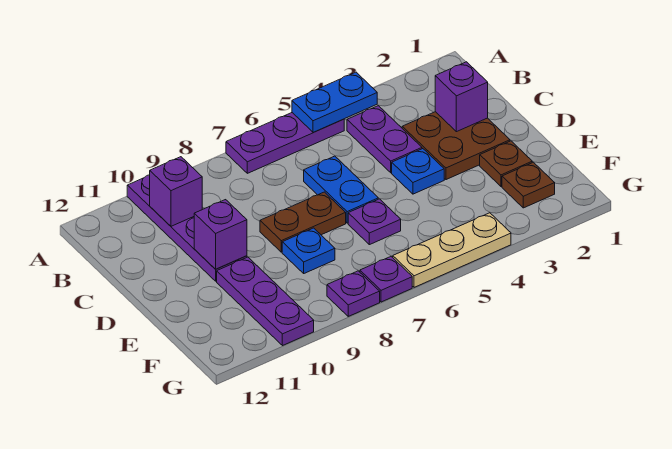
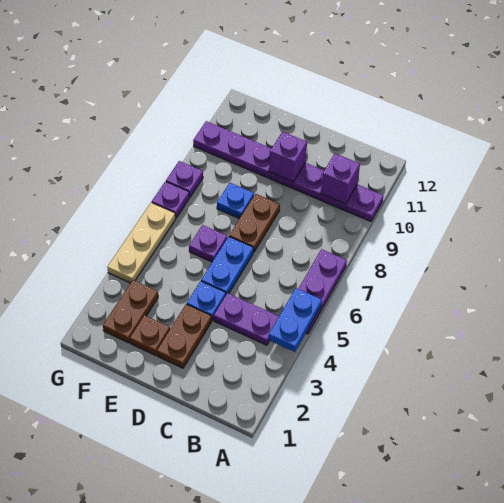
brown plate C2:D3 level 1 -> brown plate D2:D3 level 1
purple brick C2 level 2 -> none
blue plate C6:D6 level 1 -> blue plate D5:D6 level 1
brown plate F2 level 1 -> brown plate F2:F3 level 1

